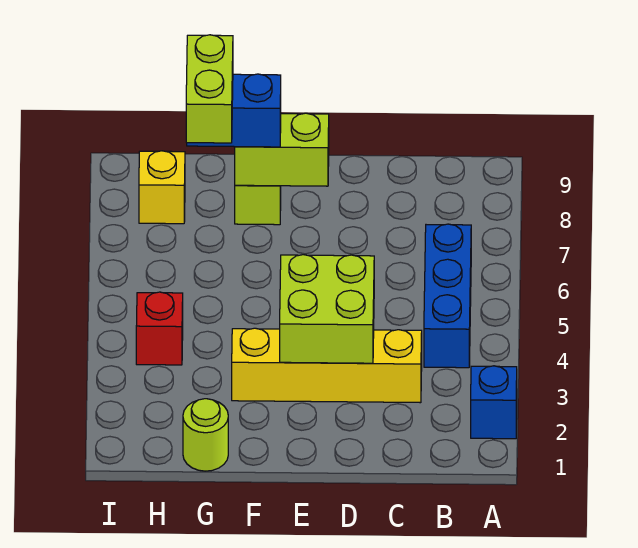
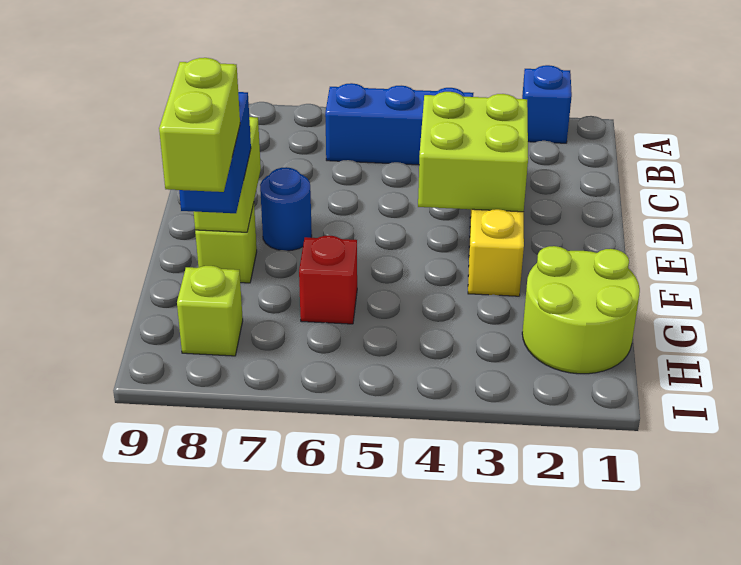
none -> blue round brick E7 level 1
lime round brick G1 level 1 -> lime round brick G1:H2 level 1
lime brick G7:G8 level 4 -> lime brick G8:H8 level 4
red brick H4 level 1 -> red brick G6 level 1
yellow brick H8 level 1 -> lime brick H8 level 1

